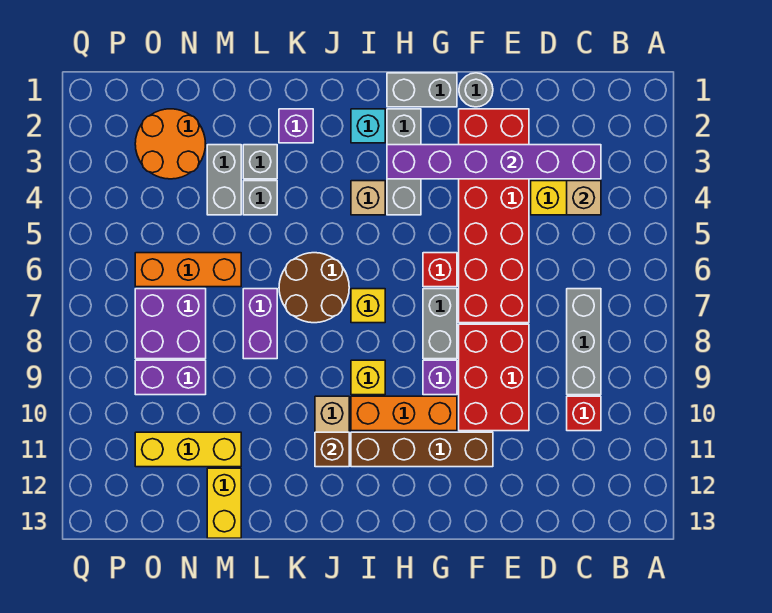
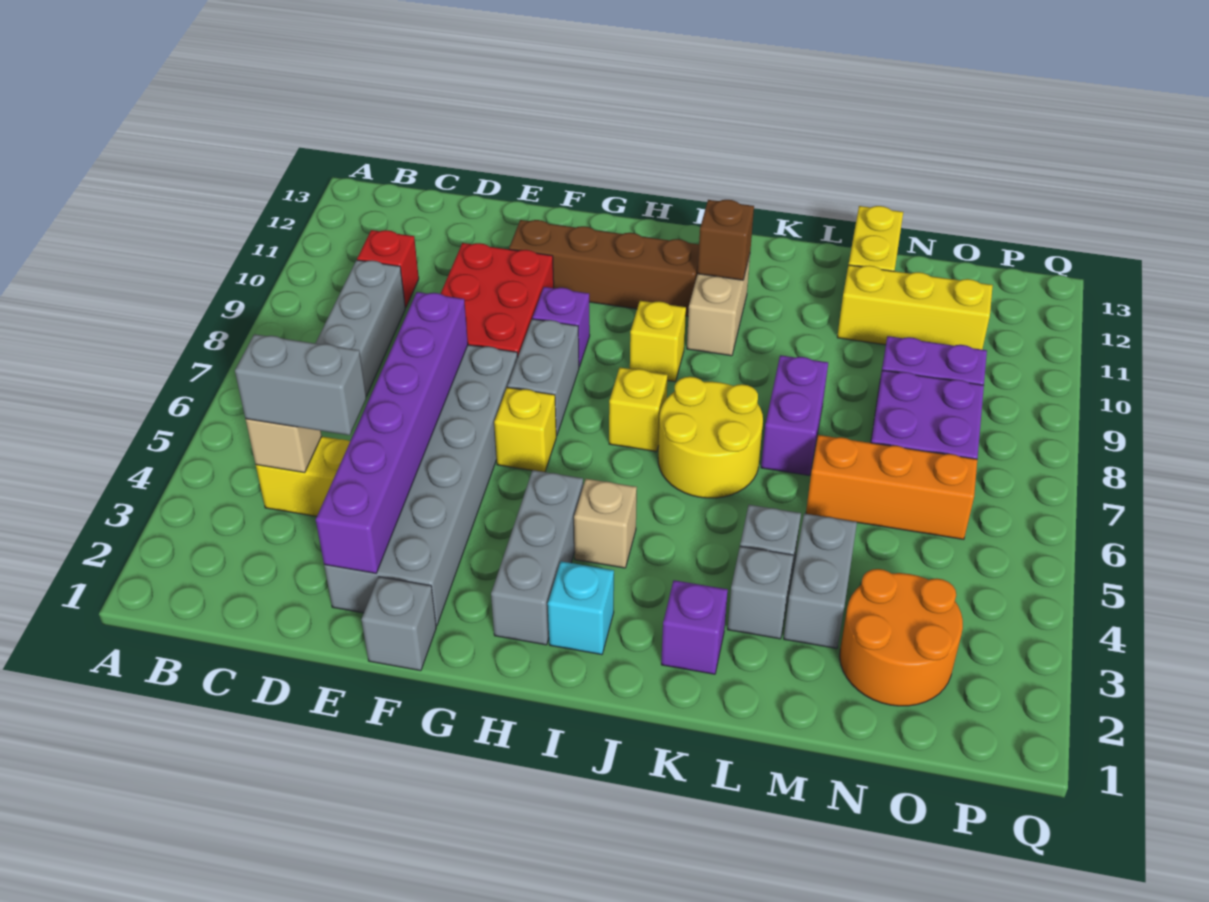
purple brick C3:H3 level 2 -> purple brick E2:E7 level 2
red brick E2:F7 level 1 -> grey brick E2:F7 level 1
grey round brick F1 level 1 -> grey brick F1 level 1
grey brick G1:H1 level 1 -> grey brick C4:D4 level 3
red brick G6 level 1 -> yellow brick G6 level 1
orange brick G10:I10 level 1 -> none
brown round brick J6:K7 level 1 -> yellow round brick J6:K7 level 1

